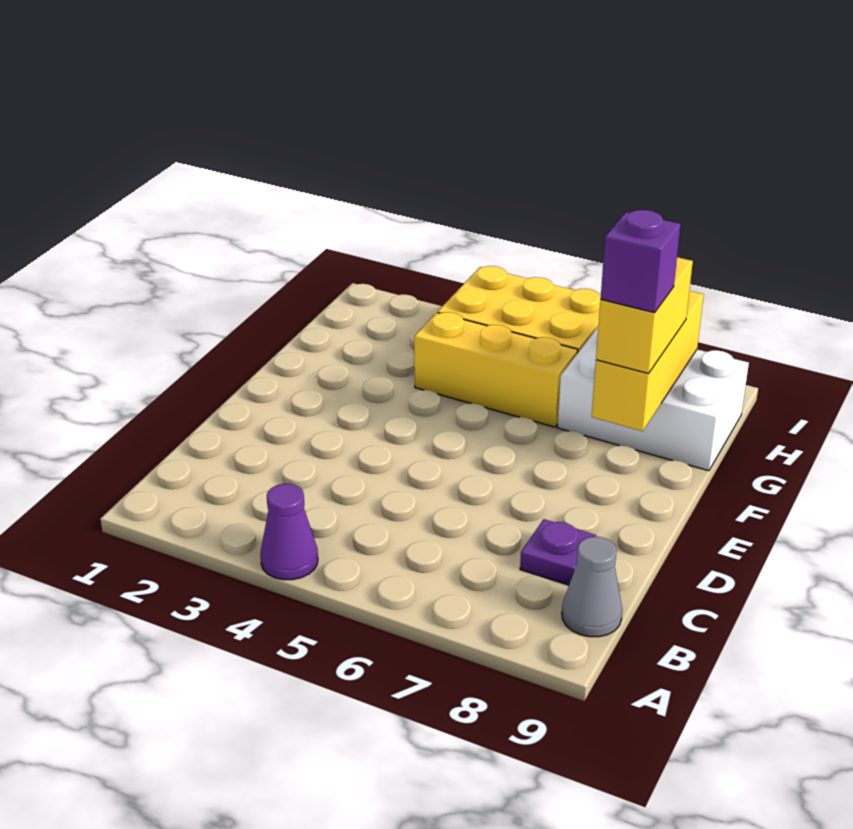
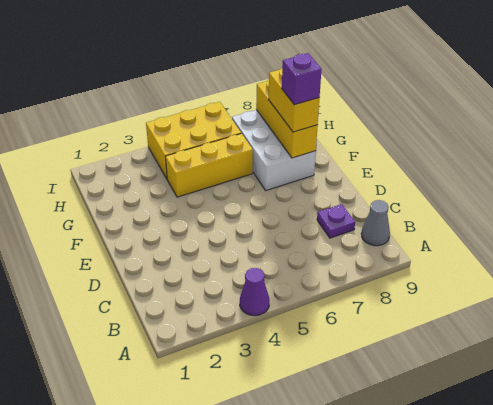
white brick G7:H9 level 1 -> white brick F7:H8 level 1

